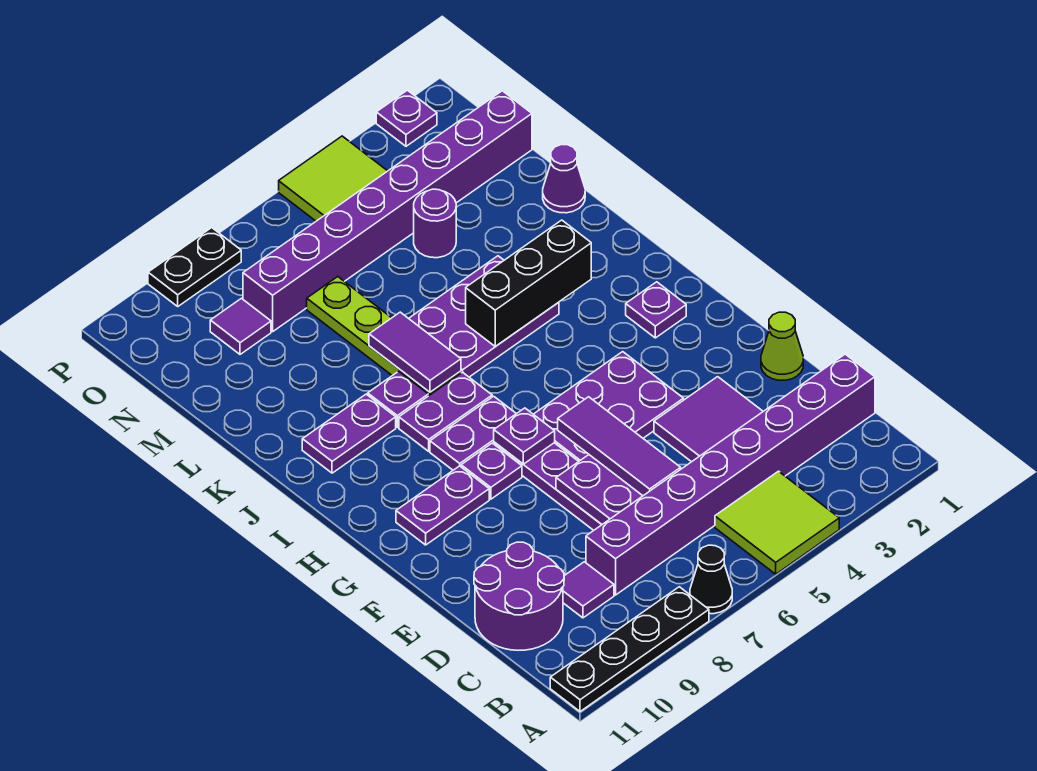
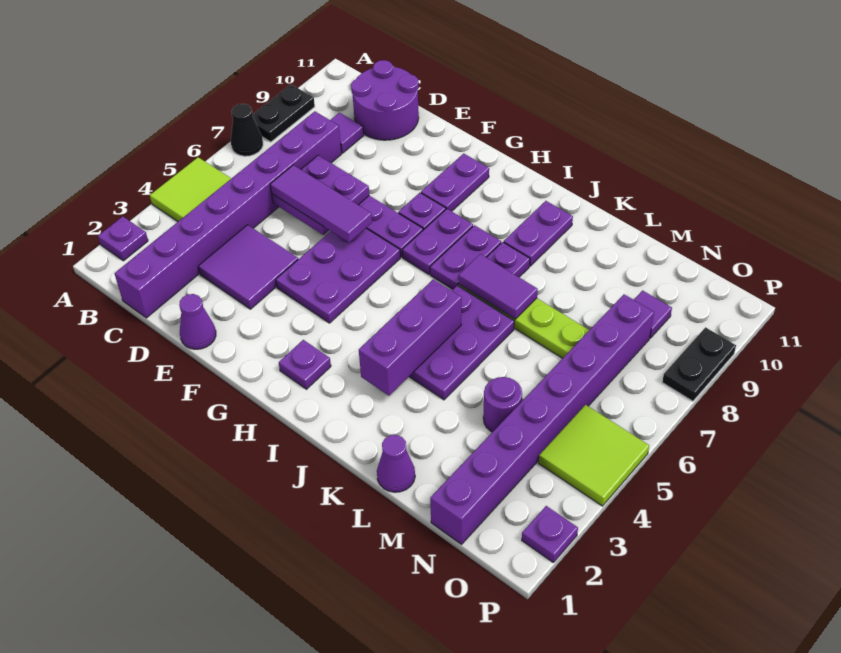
black plate A8:A11 level 1 -> black plate A8:A9 level 1
lime cone E1 level 1 -> purple cone E1 level 1
purple plate G7 level 2 -> purple plate A2 level 1
black brick J3:J5 level 2 -> purple brick J3:J5 level 2

